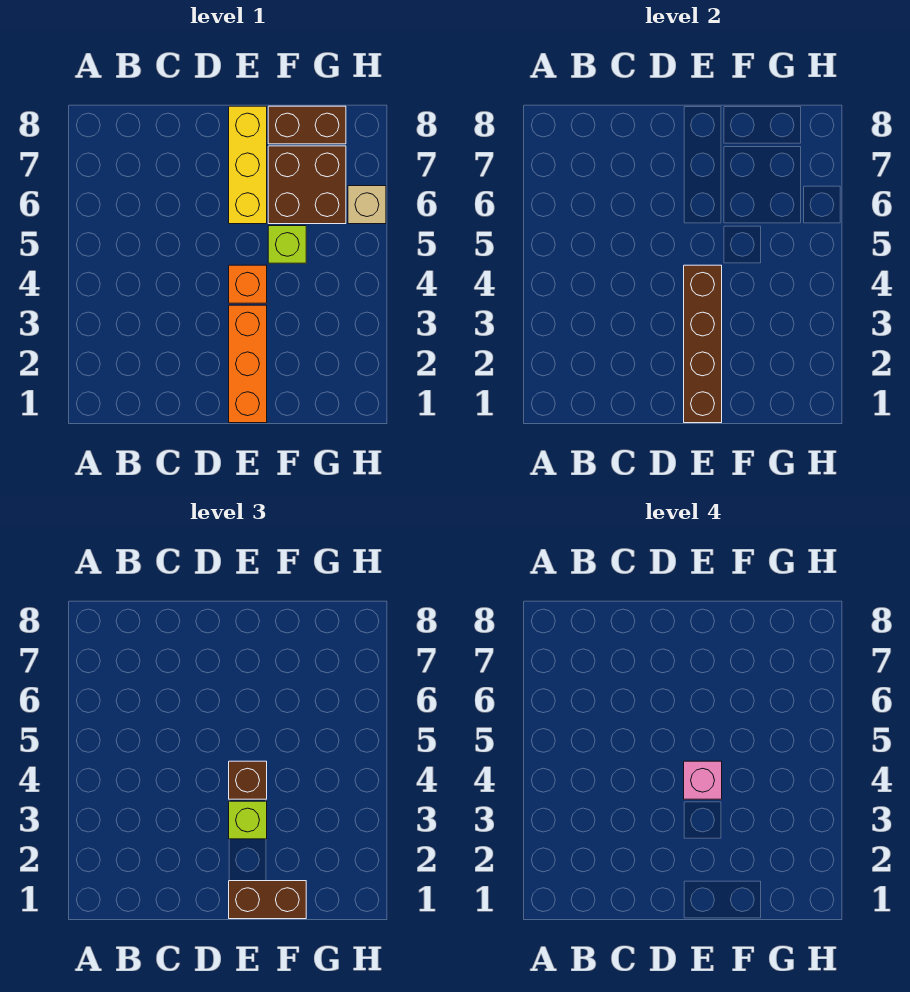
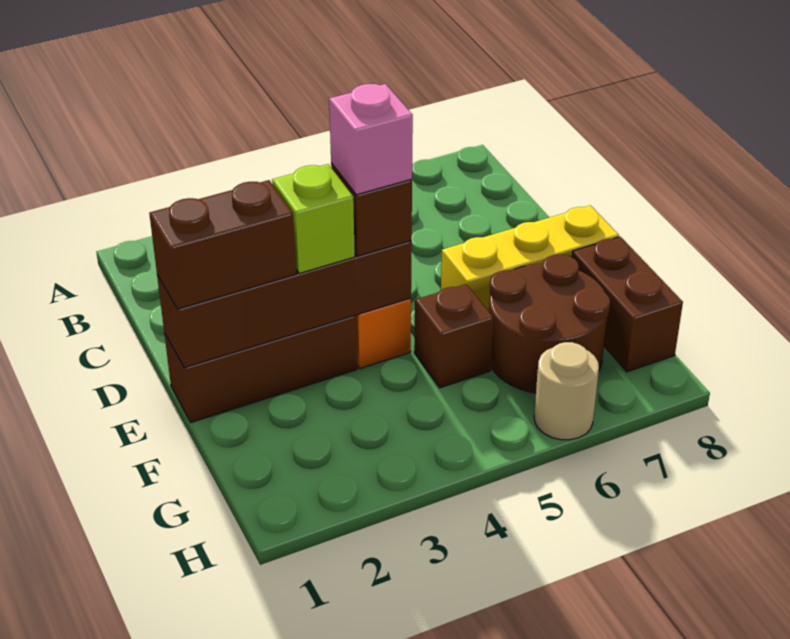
orange brick E1:E3 level 1 -> brown brick E1:E3 level 1
brown brick E1:F1 level 3 -> brown brick E1:E2 level 3
lime brick F5 level 1 -> brown brick F5 level 1
brown brick F6:G7 level 1 -> brown round brick F6:G7 level 1
tan brick H6 level 1 -> tan round brick H6 level 1

